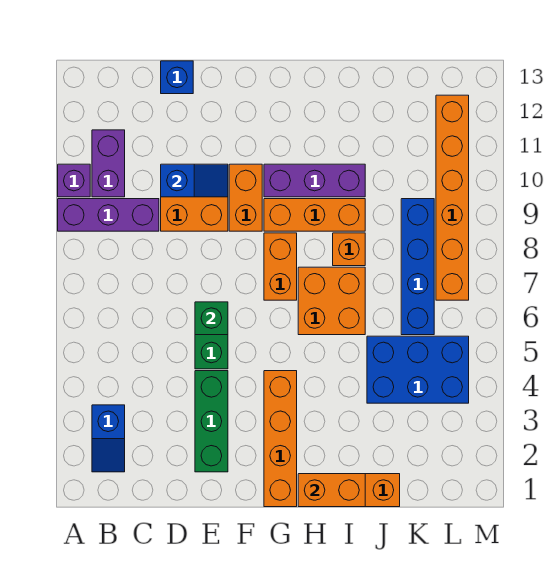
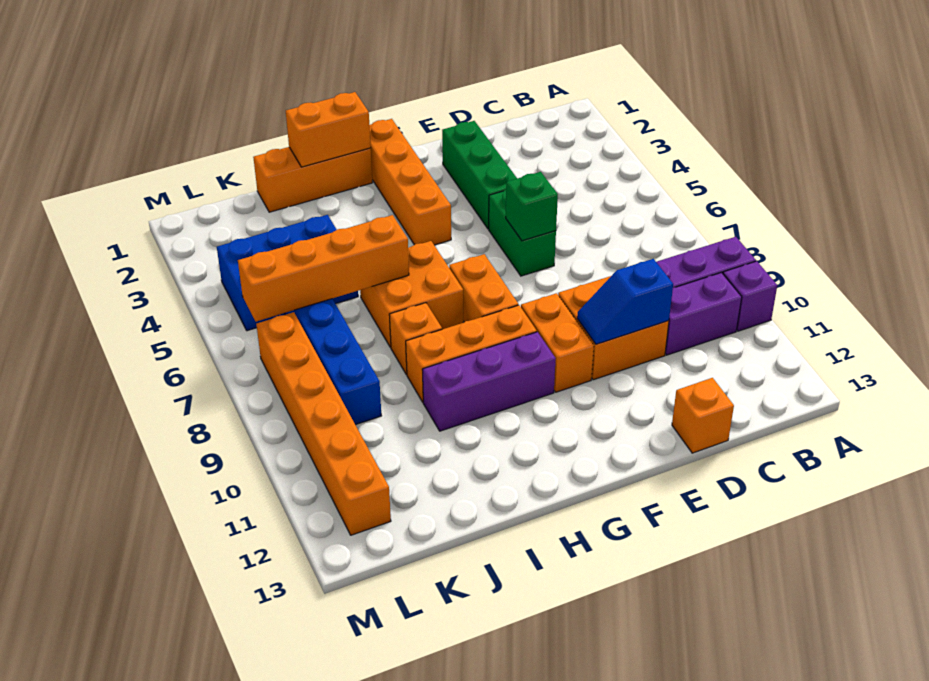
blue slope B2:B3 level 1 top 3 -> none
purple brick B10:B11 level 1 -> purple brick B10:C10 level 1
blue brick D13 level 1 -> orange brick D13 level 1
none -> orange brick I6:L6 level 2

